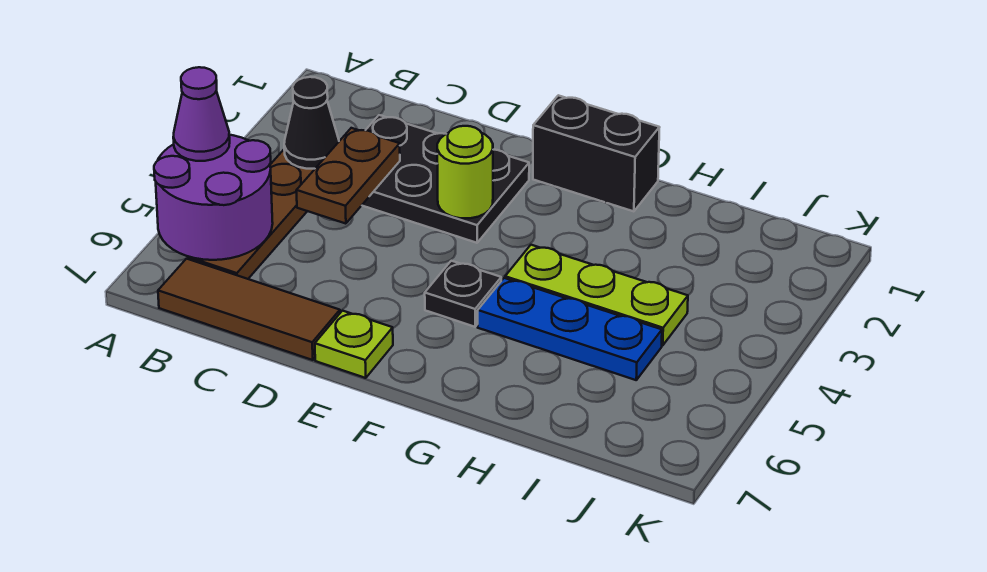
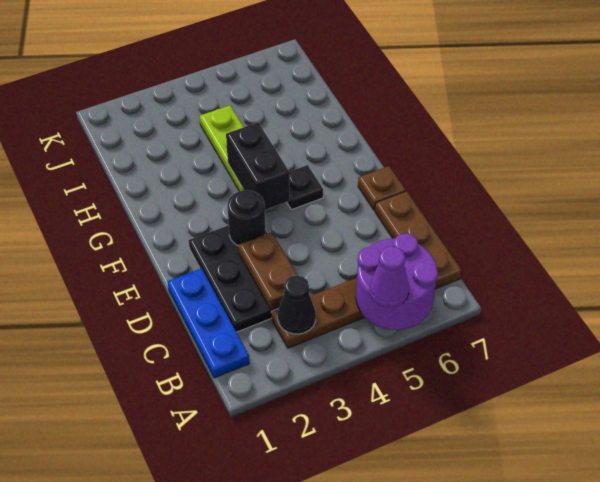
brown tile B7:D7 level 1 -> brown plate B7:D7 level 1
brown plate C3:C4 level 2 -> brown plate C3:D3 level 2
lime round brick E3 level 2 -> black round brick E3 level 2
lime plate E7 level 1 -> brown plate E7 level 1
black brick F1:G1 level 1 -> black brick F4:G4 level 2
blue plate G5:I5 level 1 -> blue plate B1:D1 level 1

